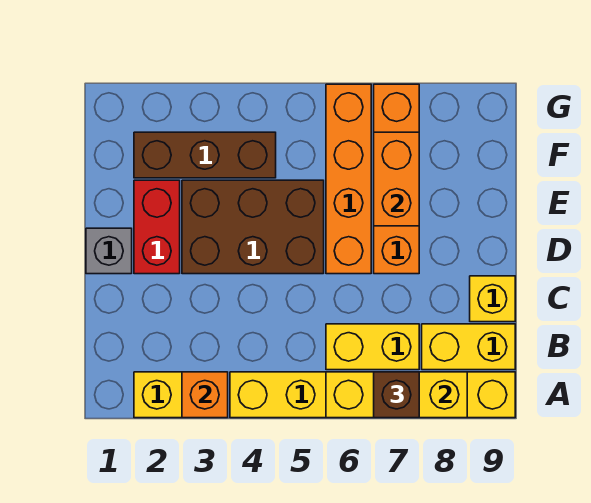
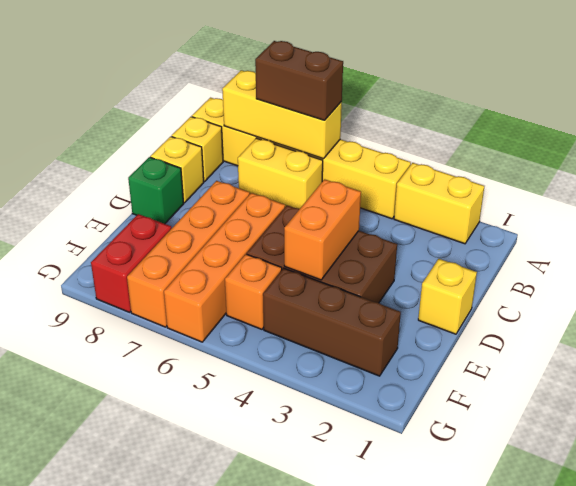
orange brick A3 level 2 -> orange brick F5 level 1
brown brick A7 level 3 -> brown brick A6:A7 level 3
yellow brick B8:B9 level 1 -> yellow brick B9 level 1
grey brick D1 level 1 -> yellow brick D1 level 1
red brick D2:E2 level 1 -> red brick F8:G8 level 1
none -> green brick D9 level 1
orange brick E7:F7 level 2 -> orange brick D4:E4 level 2

